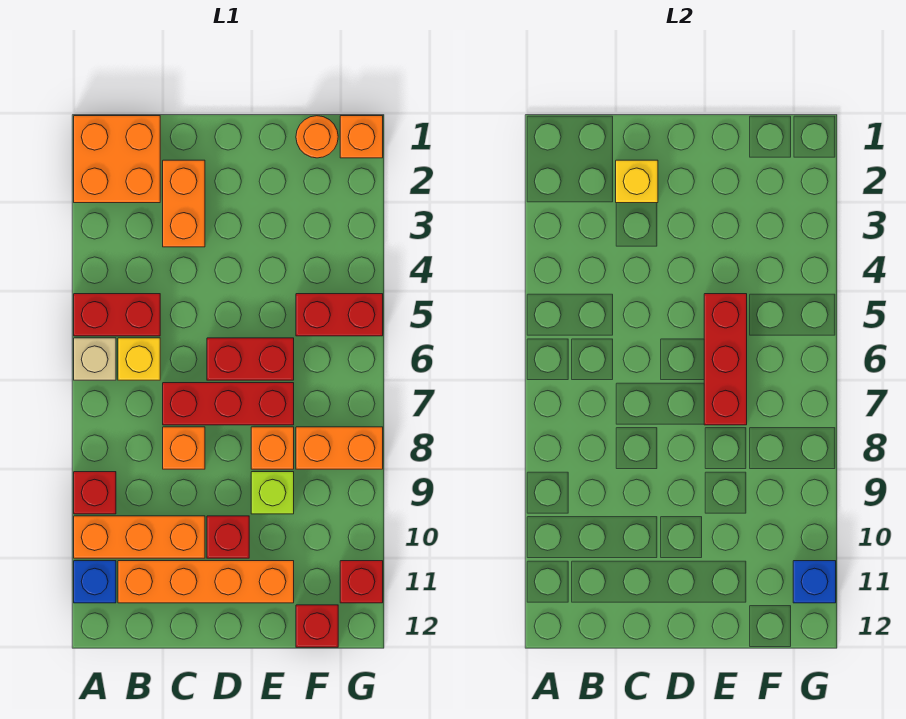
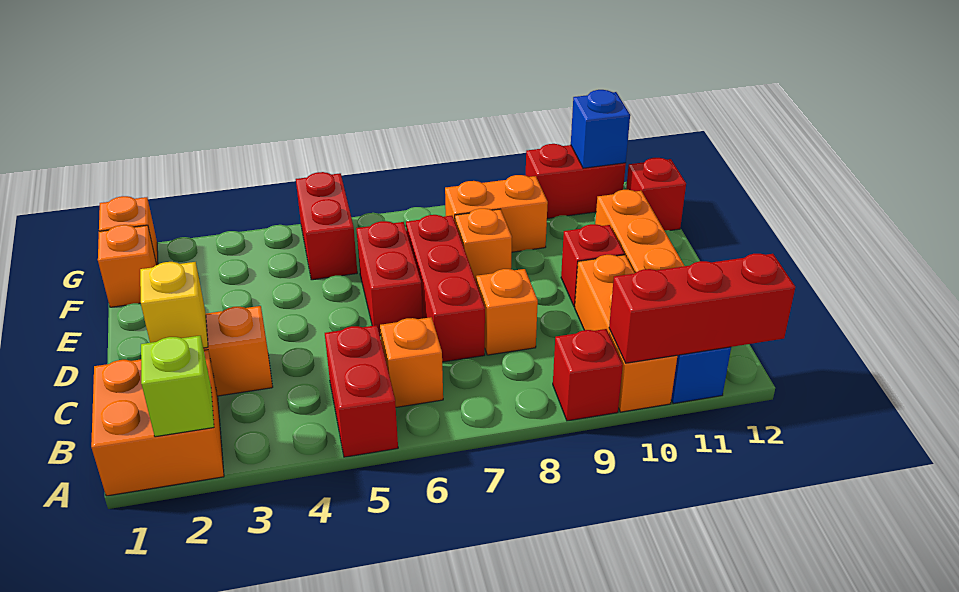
tan brick A6 level 1 -> none
yellow brick B6 level 1 -> orange brick B6 level 1
red brick E5:E7 level 2 -> red brick A10:A12 level 2
lime brick E9 level 1 -> lime brick A2 level 2
orange round brick F1 level 1 -> orange brick F1 level 1
orange brick F8:G8 level 1 -> orange brick F8:F9 level 1
red brick G11 level 1 -> red brick G10:G11 level 1

